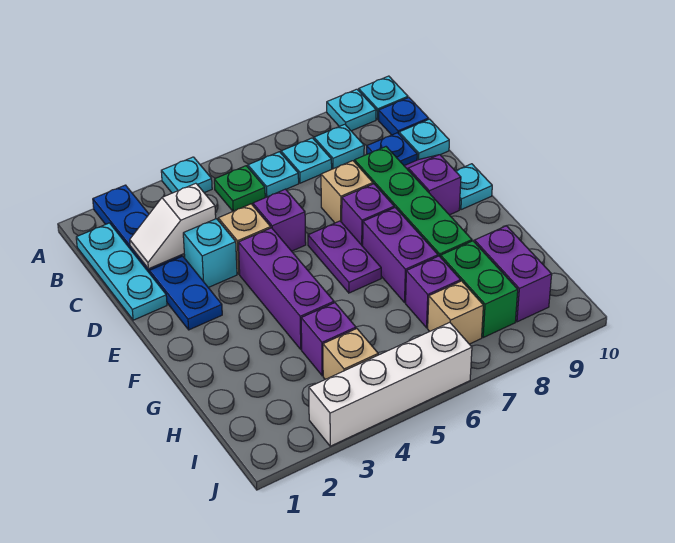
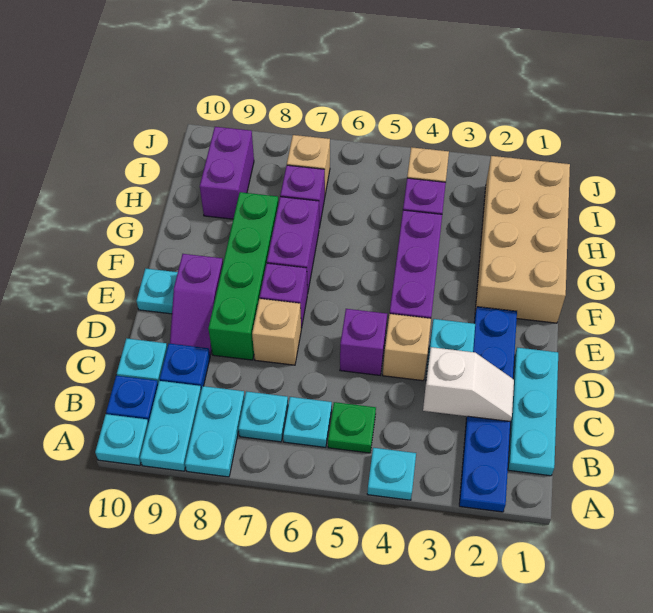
cyan plate A9 level 1 -> cyan plate A9:B9 level 1
cyan plate B8 level 1 -> cyan plate A8:B8 level 1
purple plate E6:F6 level 1 -> none
none -> tan brick F1:I2 level 1
green brick H8:I8 level 1 -> none
white brick J3:J6 level 1 -> none

